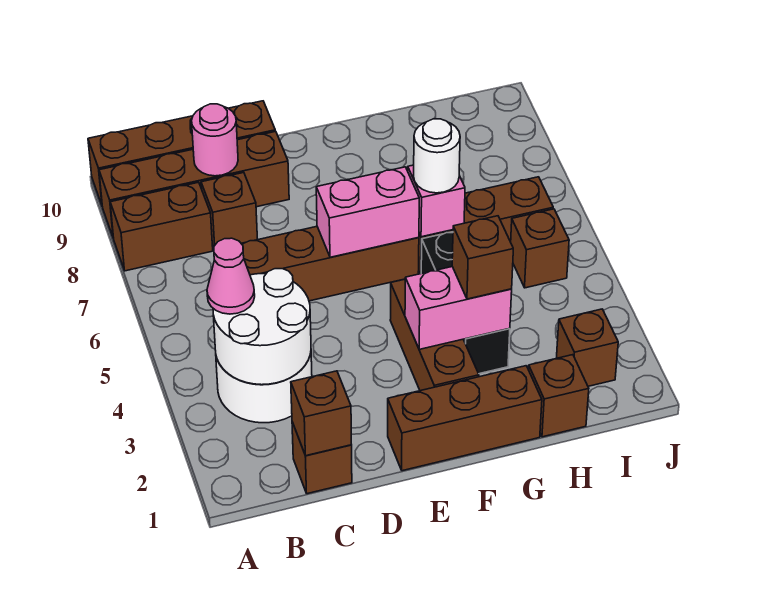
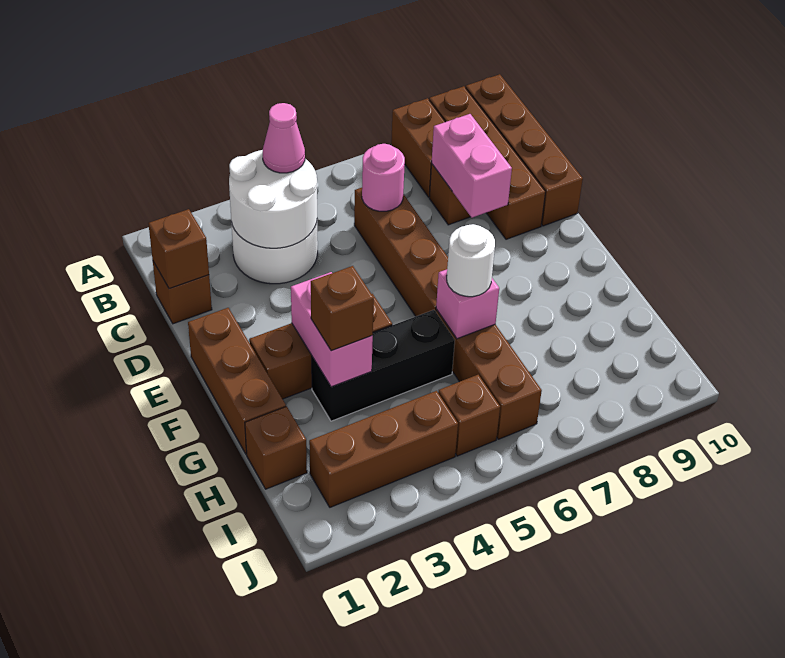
pink round brick C9 level 2 -> pink round brick C6 level 2
pink brick E6:F6 level 2 -> pink brick C8:D8 level 2
brown brick I2 level 1 -> brown brick I2:I4 level 1

